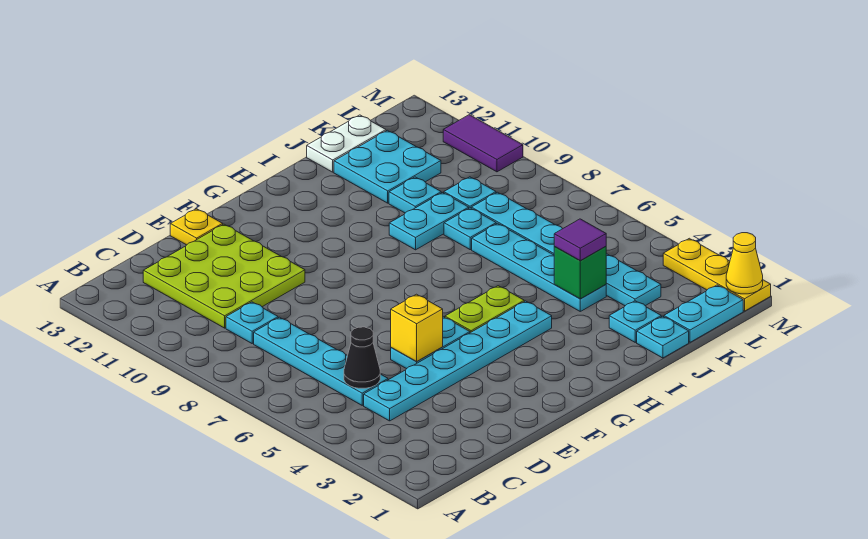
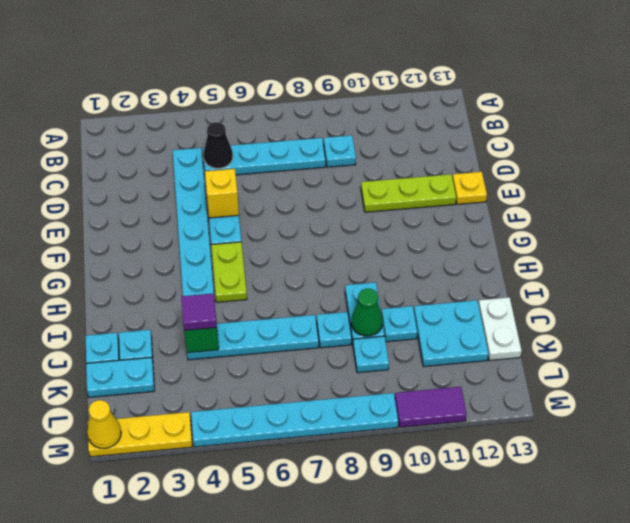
lime plate C10:E12 level 1 -> lime plate E10:E12 level 1
none -> green cone J9 level 2
cyan plate K1:L1 level 1 -> cyan plate K1:K2 level 1
cyan plate K3:K8 level 1 -> cyan plate M4:M9 level 1

